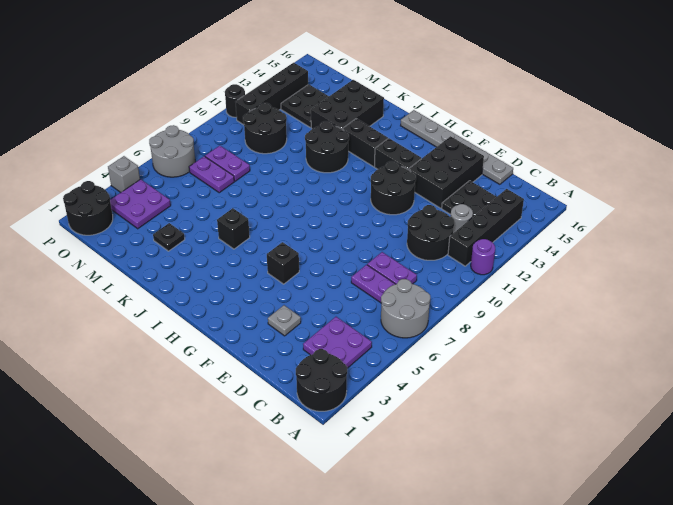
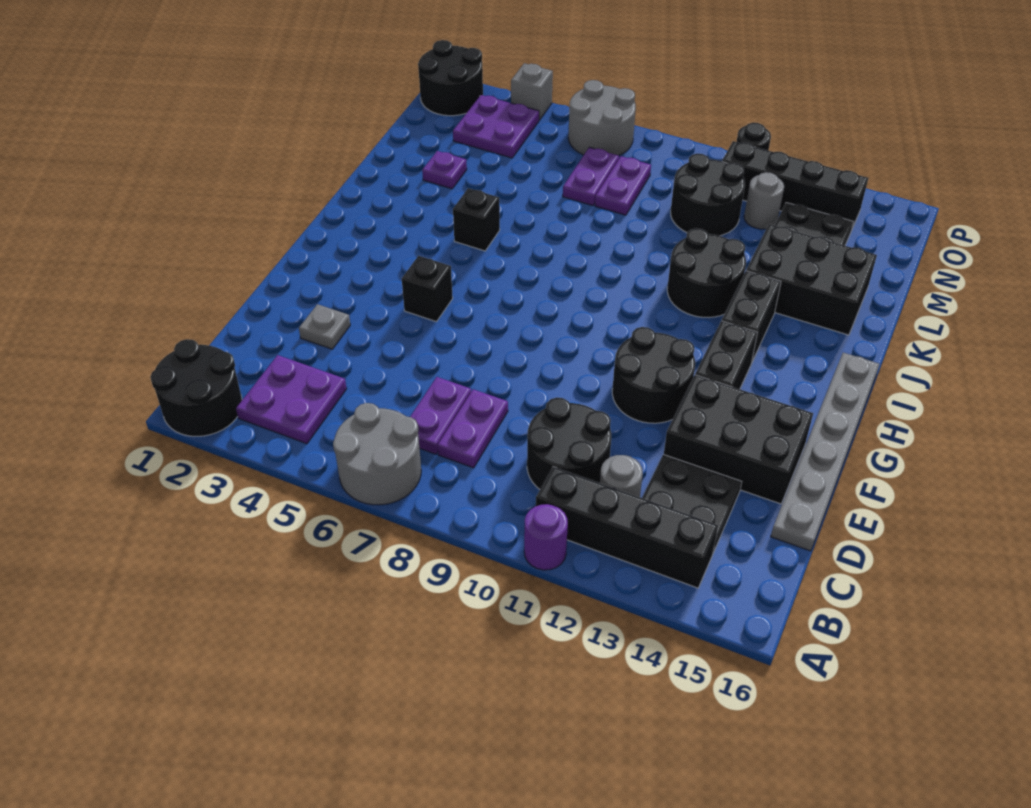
black plate L3 level 1 -> purple plate L3 level 1
none -> grey round brick N12 level 1

